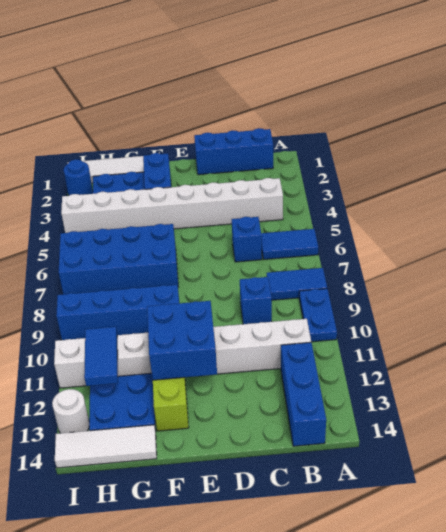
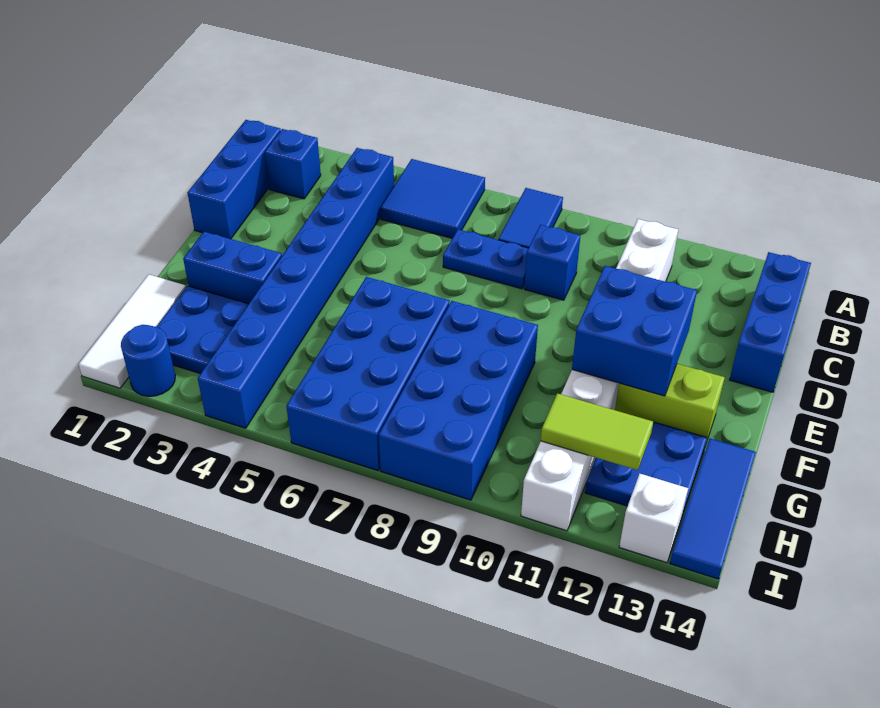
blue tile A6:B6 level 1 -> blue tile A5:B6 level 1
blue plate A9:A10 level 1 -> blue plate C7:C8 level 1
white brick B4:I4 level 1 -> blue brick B4:I4 level 1
blue brick B12:B14 level 1 -> blue brick B14:D14 level 1
blue brick C6 level 1 -> blue brick B2 level 1
blue brick F9:I9 level 1 -> blue brick F8:I9 level 1
white tile G14:I14 level 1 -> blue tile G14:I14 level 1
blue tile H11:H12 level 2 -> lime tile H11:H12 level 2
white round brick I13 level 1 -> white brick I13 level 1

